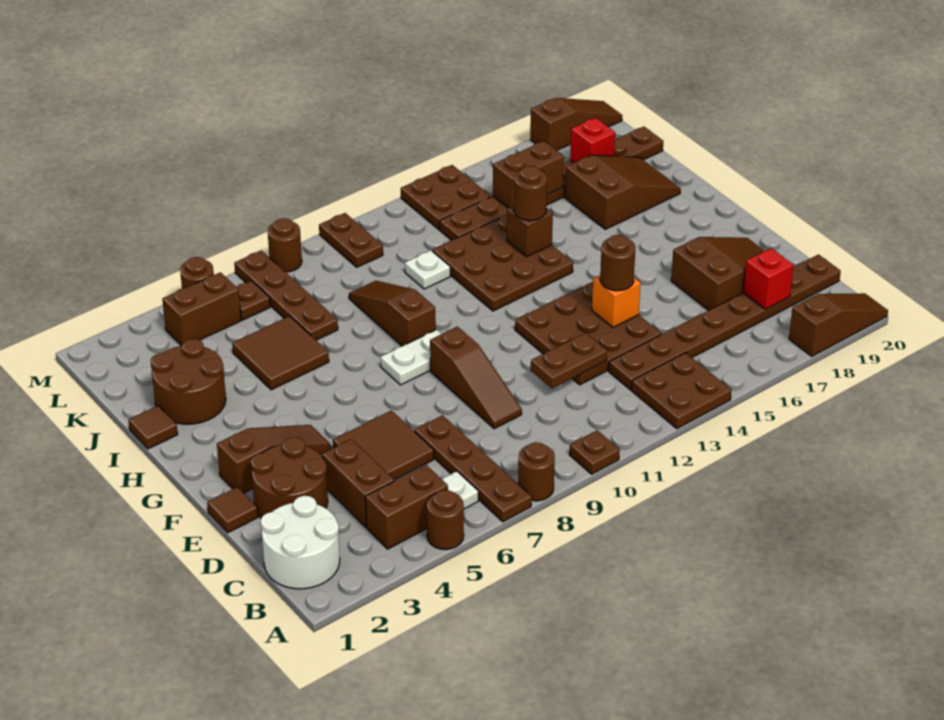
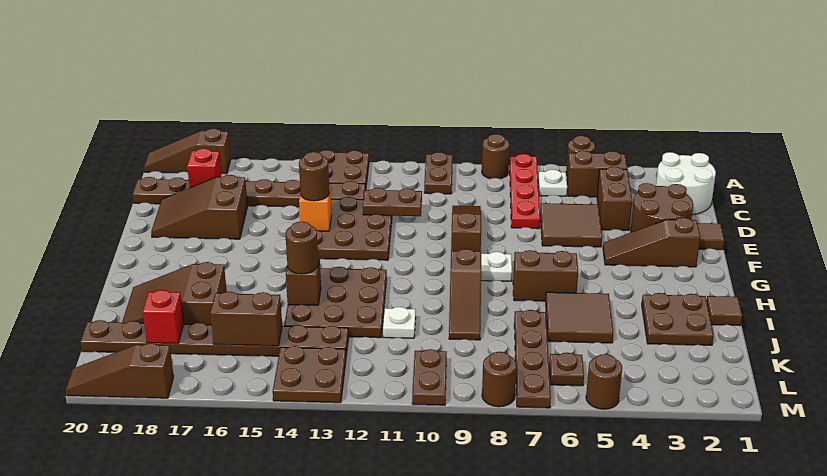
brown plate A7:D7 level 1 -> red plate A7:D7 level 1
brown plate A10 level 1 -> brown plate A10:B10 level 1
brown round brick I2:J3 level 1 -> brown plate I2:J3 level 1
brown brick L4:L5 level 1 -> brown brick H6:H7 level 1

